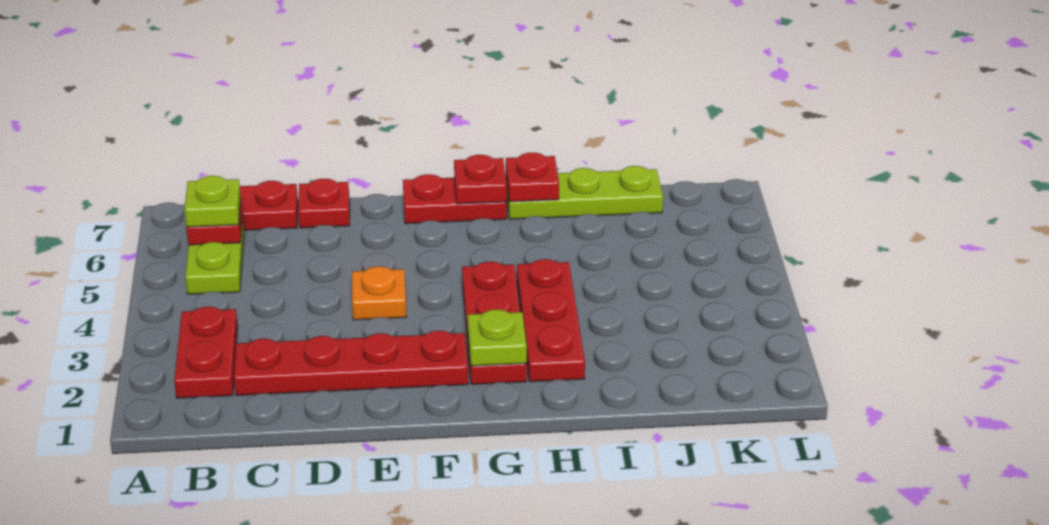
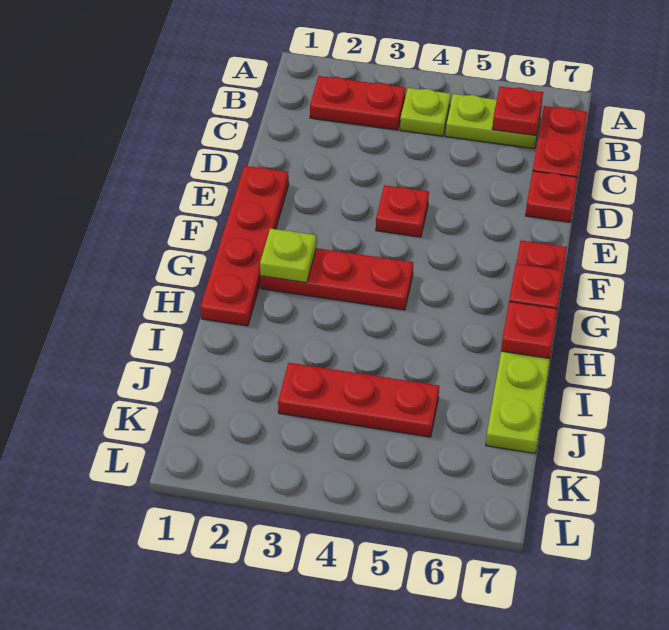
lime plate B6 level 3 -> lime plate B4 level 1
red plate C2:F2 level 1 -> red plate E1:H1 level 1
orange plate E4 level 1 -> red plate E4 level 1
red plate H2:H4 level 1 -> red plate J3:J5 level 1

